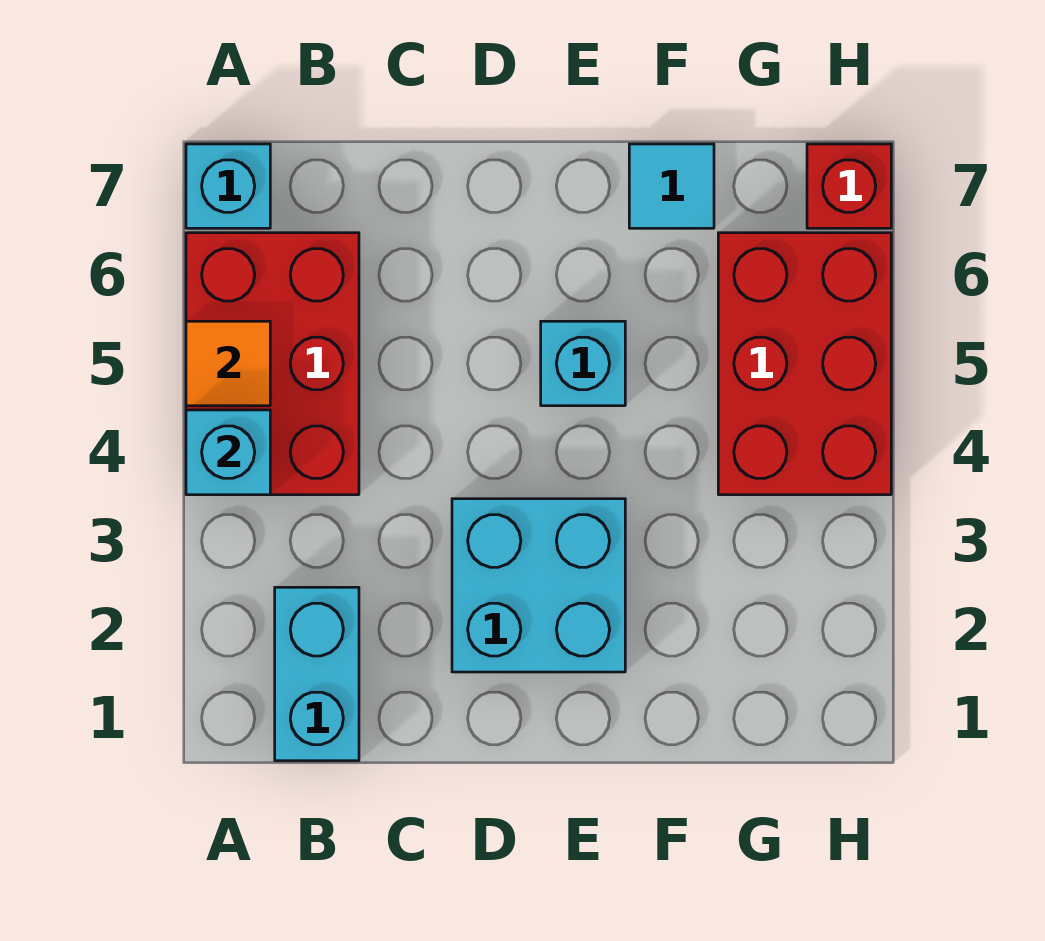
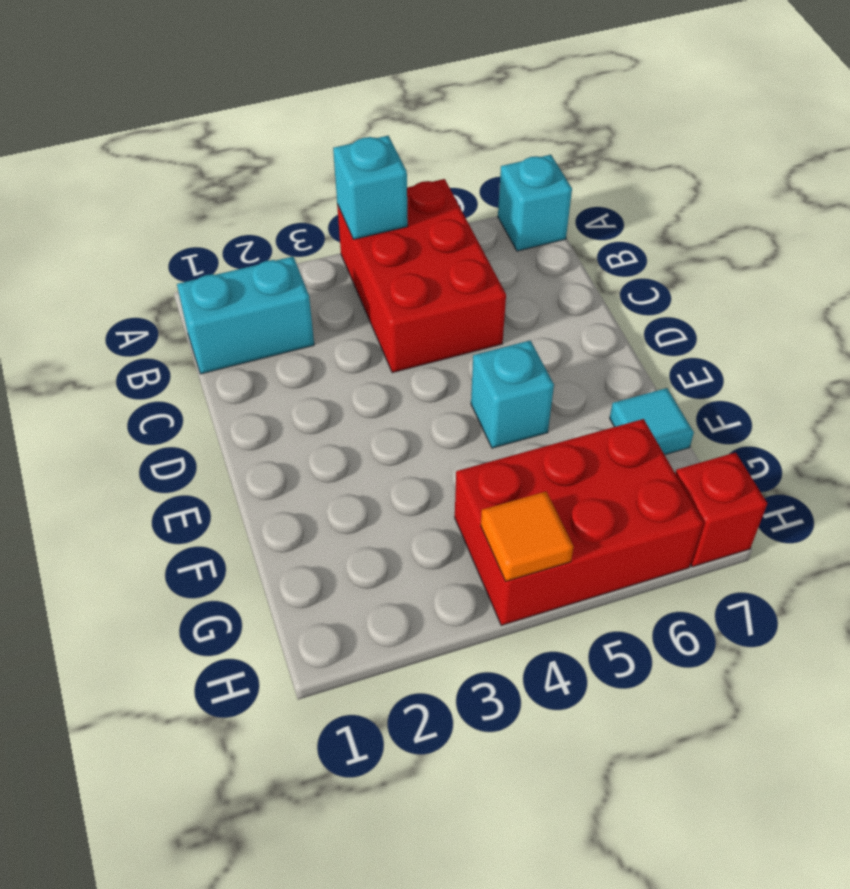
red brick A4:B6 level 1 -> red brick A4:C5 level 1
orange tile A5 level 2 -> orange tile H4 level 2
cyan brick D2:E3 level 1 -> none

